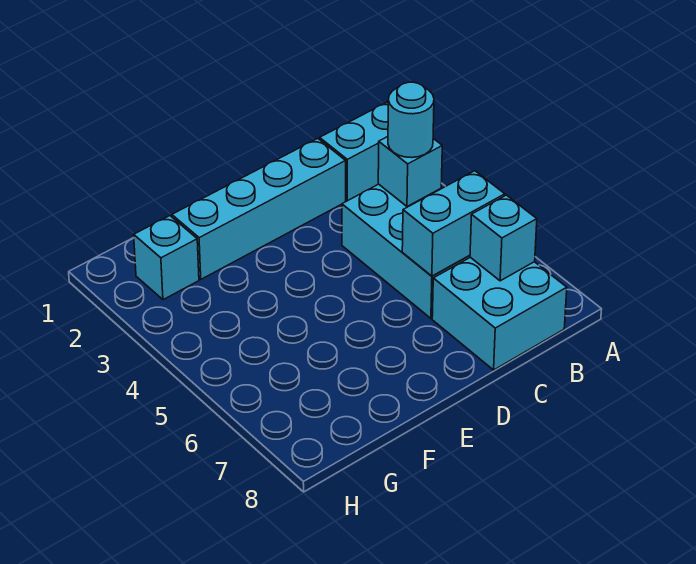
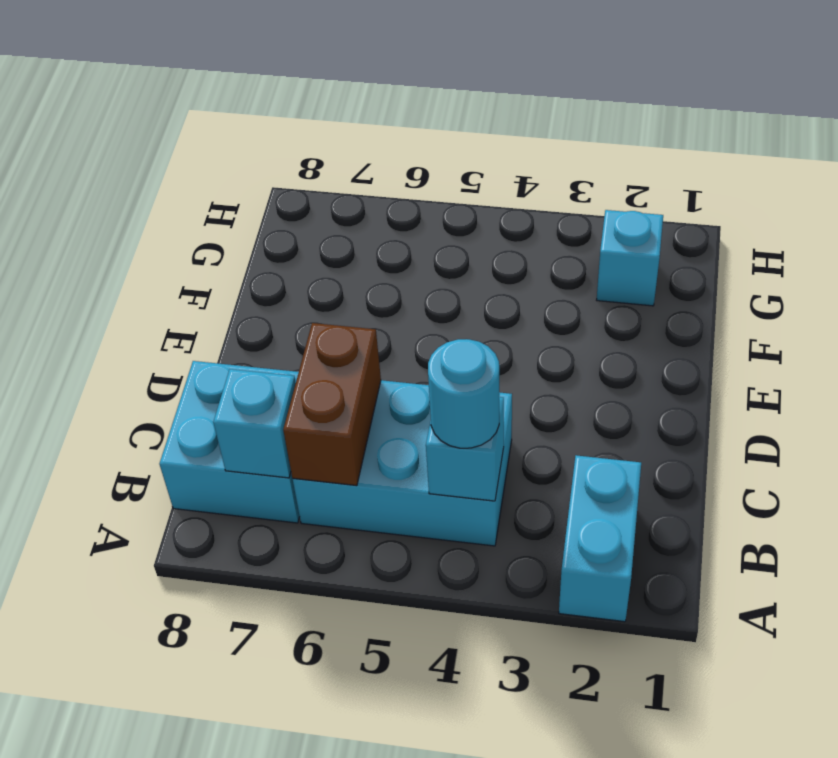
cyan brick B6:C6 level 2 -> brown brick B6:C6 level 2
cyan brick C2:F2 level 1 -> none

